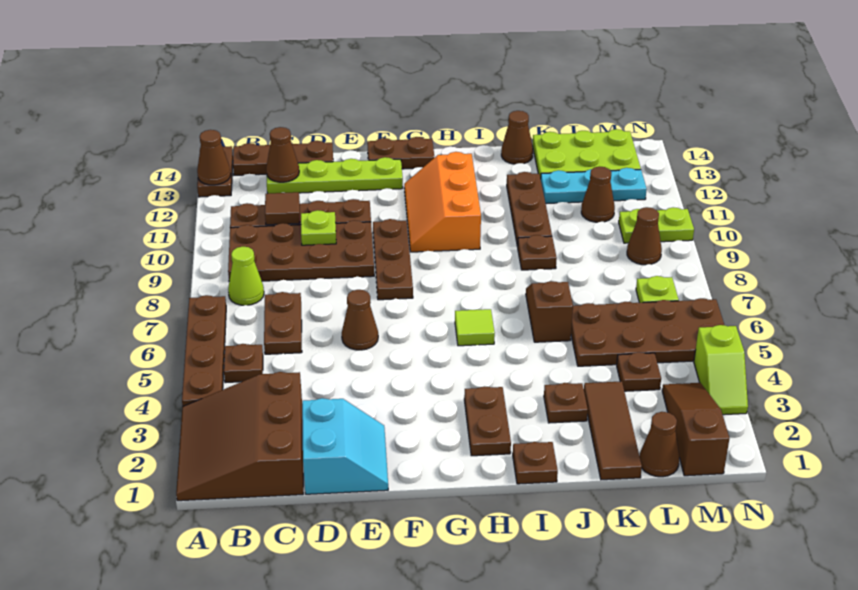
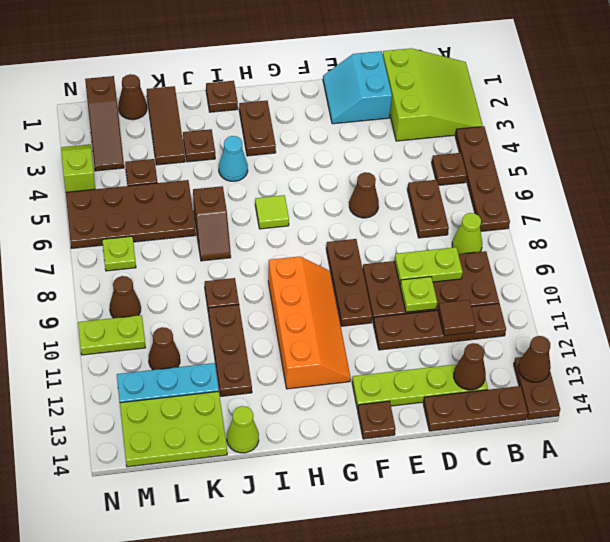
brown slope A1:C3 level 1 top C -> lime slope A1:C3 level 1 top C
none -> lime plate C9:D9 level 2
brown plate F14:G14 level 1 -> brown plate F14 level 1
orange slope G10:H12 level 1 top H -> orange slope G9:H12 level 1 top H
none -> cyan cone I4 level 1
brown cone J14 level 1 -> lime cone J14 level 1

